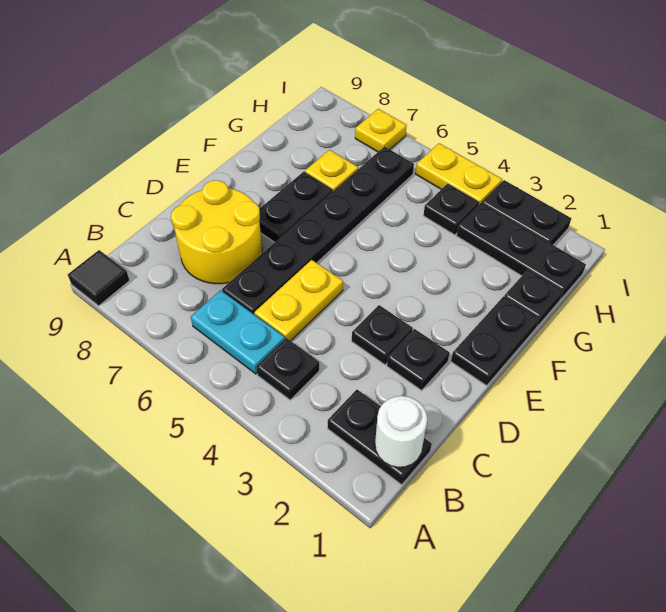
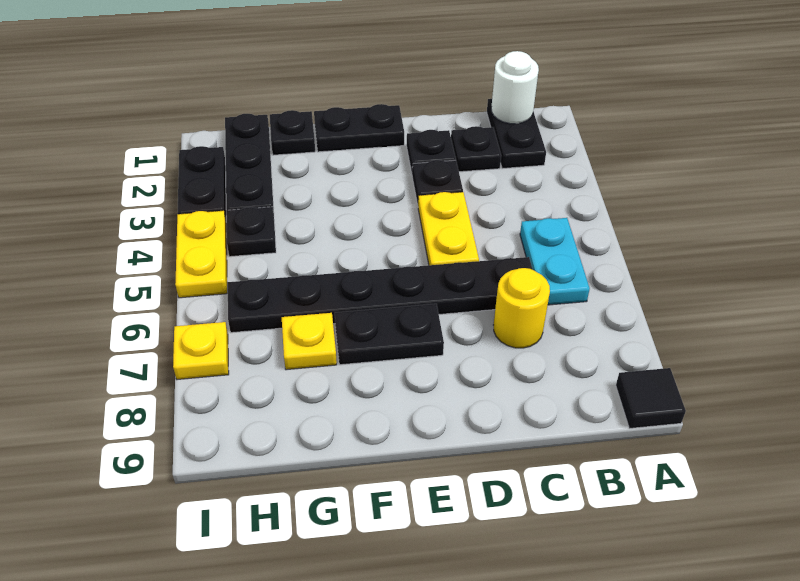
black plate B4 level 1 -> black plate C2 level 1
yellow plate C5:D5 level 1 -> yellow plate D4:D5 level 1
yellow round brick C7:D8 level 1 -> yellow round brick C7 level 1

